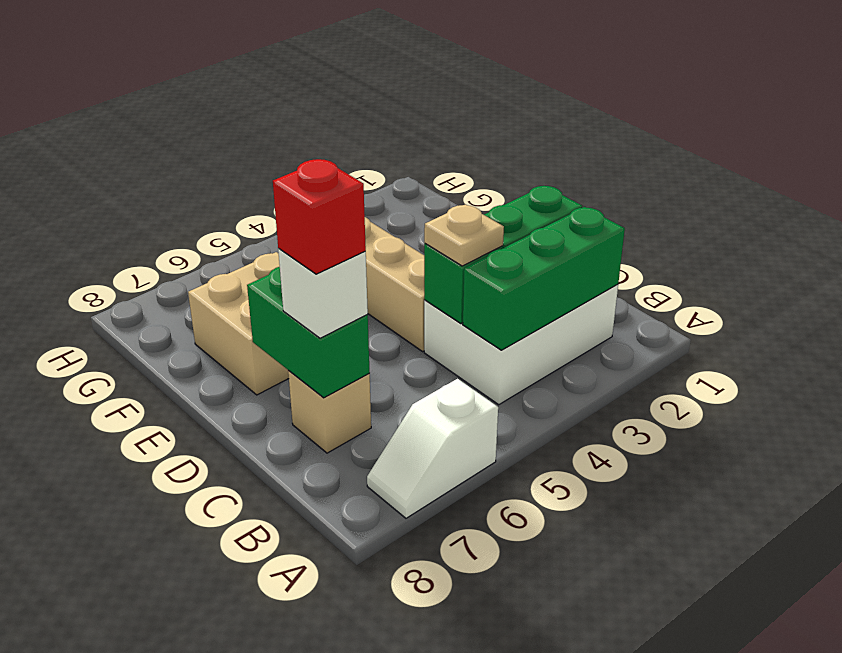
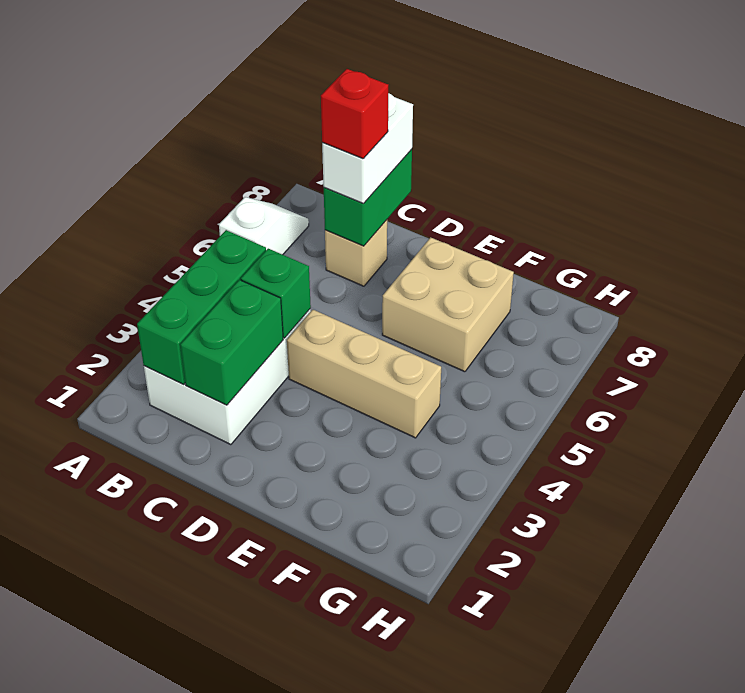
tan plate C4 level 3 -> none
green brick C7:D7 level 2 -> green brick C7:C8 level 2
white brick C7 level 3 -> white brick C7:C8 level 3

